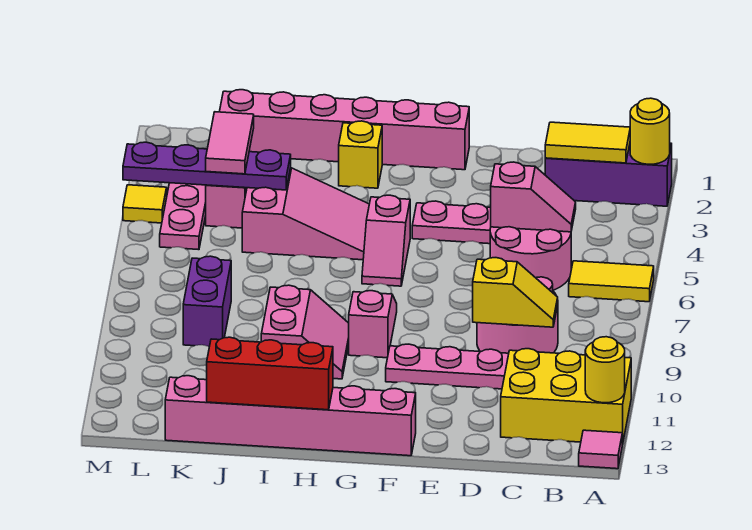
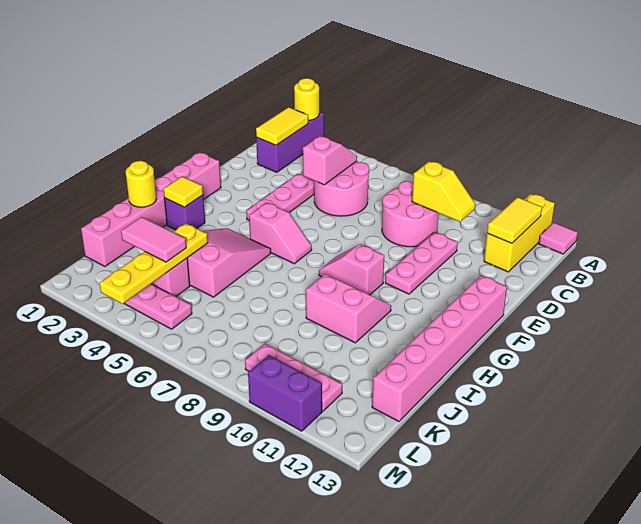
yellow tile A6:B6 level 1 -> yellow tile B12:C12 level 2
yellow brick A11:C12 level 1 -> yellow brick A12:C12 level 1
yellow round brick A12 level 2 -> yellow round brick I1 level 2
yellow slope C9:D9 level 2 top D -> yellow slope C9:C10 level 2 top 9
yellow brick H2 level 1 -> purple brick H2 level 1
red brick H13:J13 level 2 -> none
purple plate J4:M4 level 2 -> yellow plate J4:M4 level 2
purple brick K8:K9 level 1 -> purple brick M10:M11 level 1
none -> pink plate L9:L11 level 1
yellow tile M4 level 1 -> yellow tile H2 level 2

